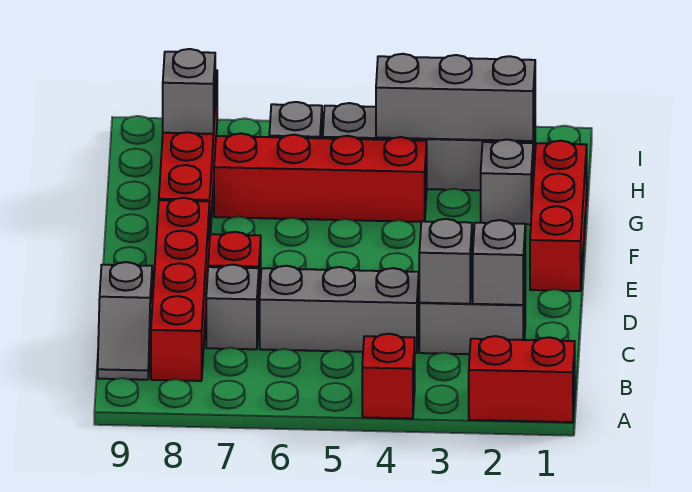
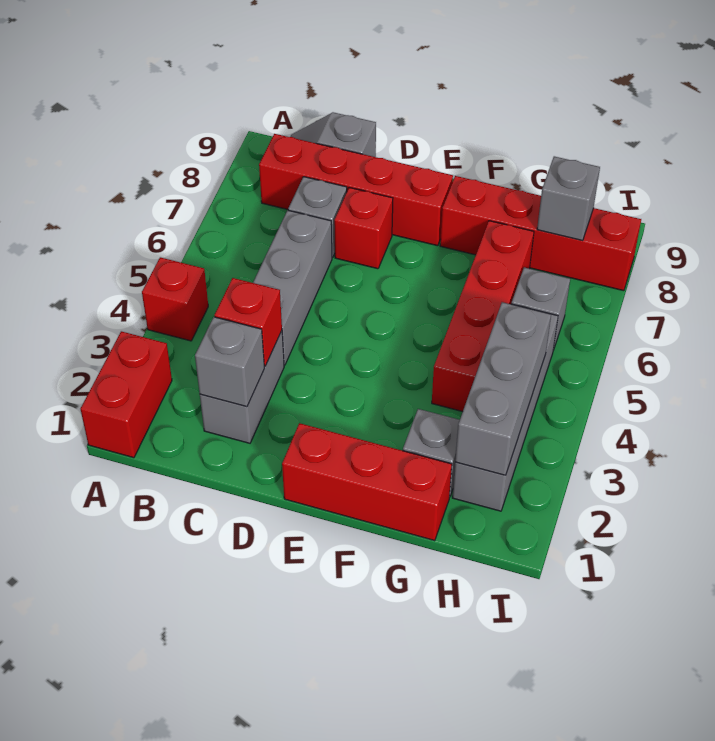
grey brick C3 level 2 -> red brick C3 level 2

